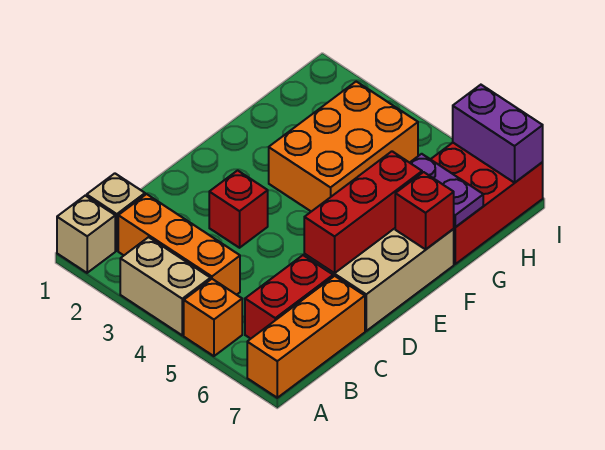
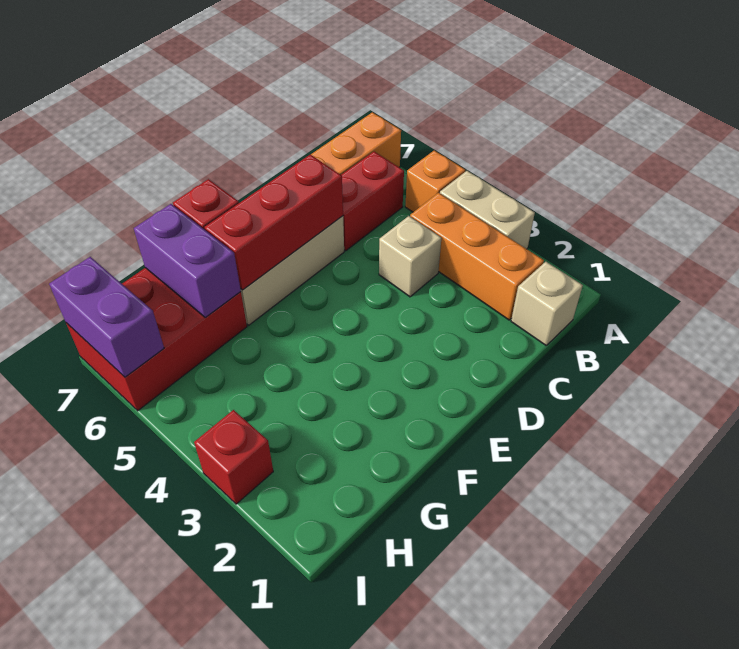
tan brick A1 level 1 -> tan brick C4 level 1
red brick D3 level 1 -> red brick I3 level 1
orange brick F3:H4 level 1 -> none
purple plate G6:G7 level 2 -> purple brick G6:G7 level 2

